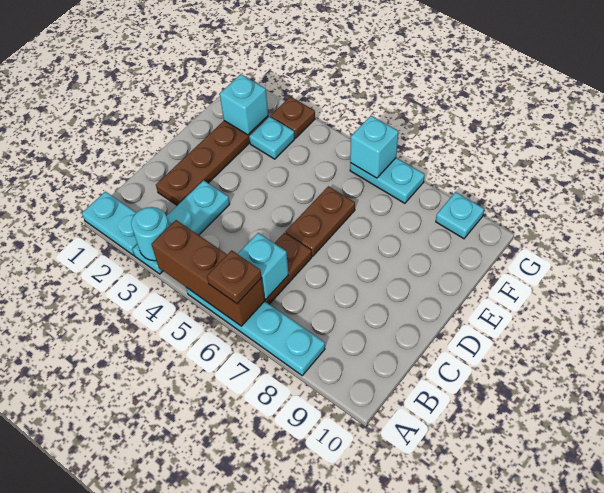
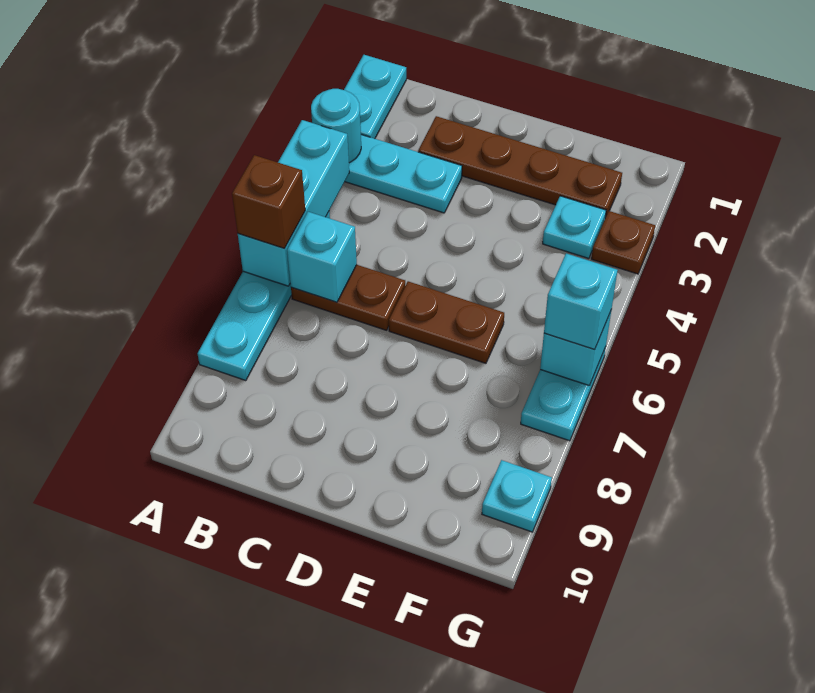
brown brick A4:A6 level 2 -> cyan brick A4:A6 level 2
brown plate A6 level 3 -> brown brick A6 level 3
cyan brick F2 level 2 -> cyan brick G6 level 3

